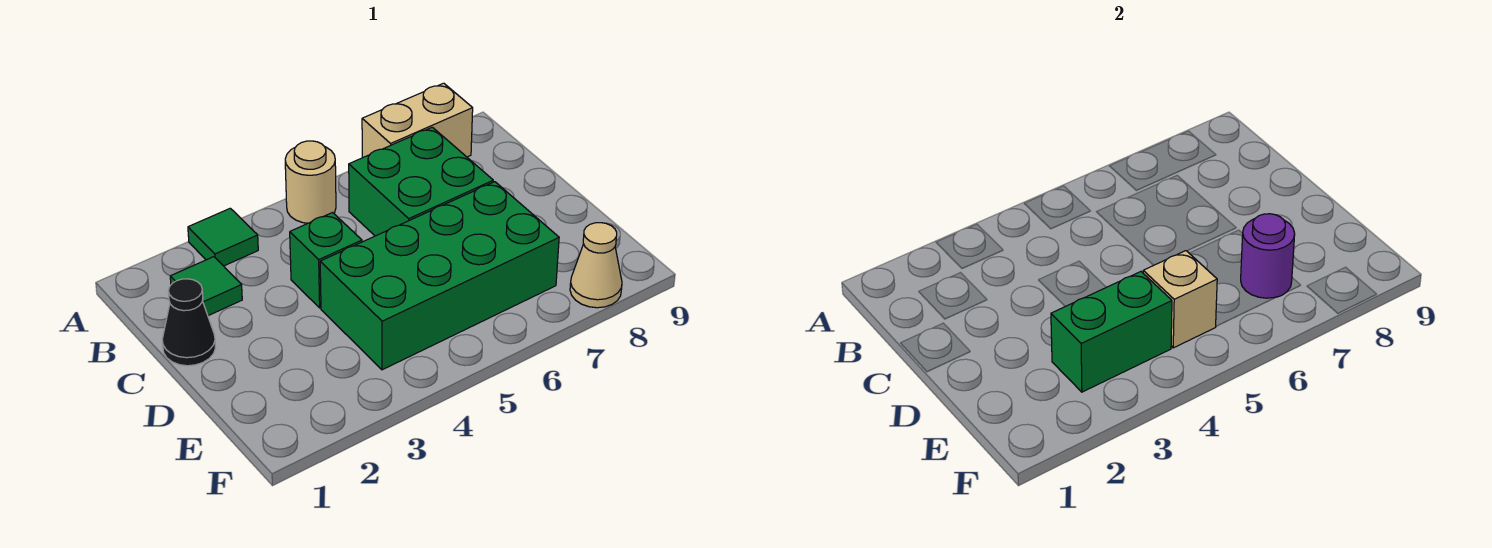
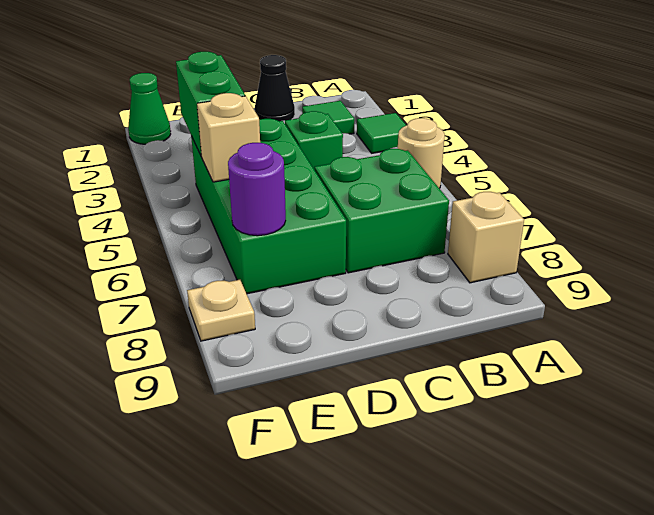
tan brick A7:A8 level 1 -> tan brick A8 level 1
none -> green cone F1 level 1
tan cone F8 level 1 -> tan plate F8 level 1

